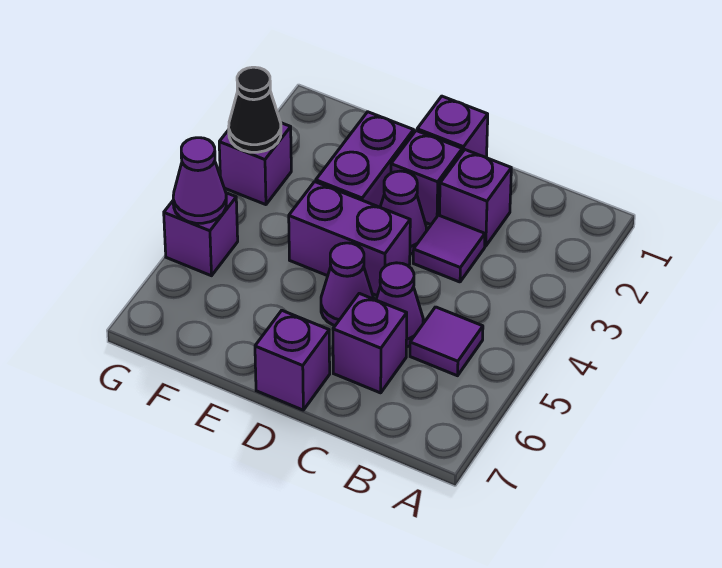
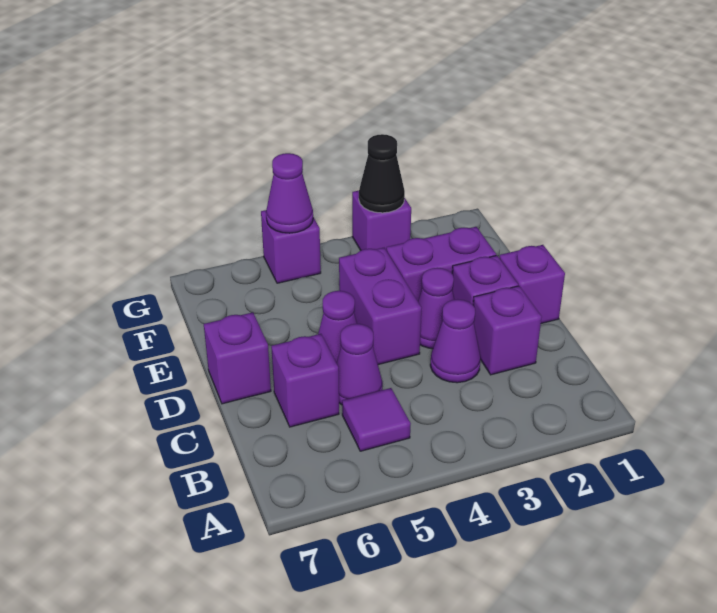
purple tile C3 level 1 -> purple cone C3 level 1

